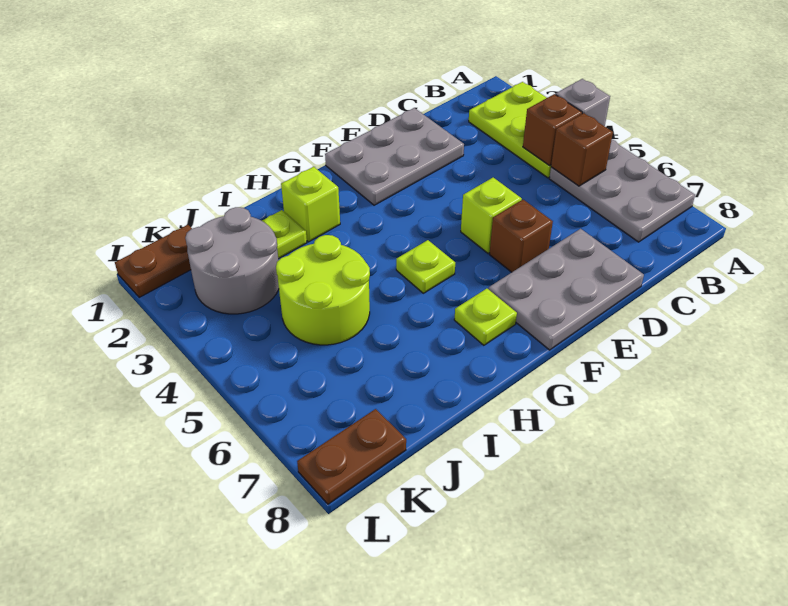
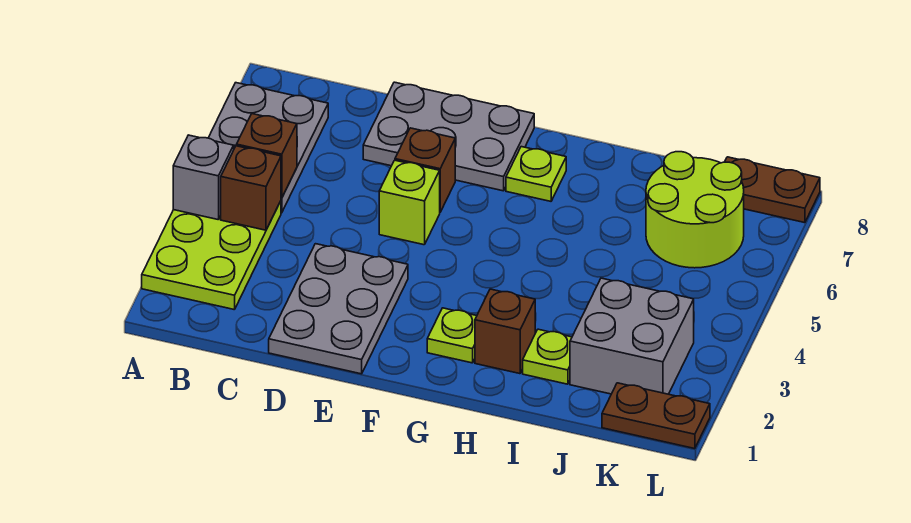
grey plate D1:F2 level 1 -> grey plate D1:E3 level 1
lime plate G5 level 1 -> lime plate G2 level 1
lime brick H2 level 1 -> brown brick H2 level 1
lime round brick I4:J5 level 1 -> lime round brick J6:K7 level 1
grey round brick J2:K3 level 1 -> grey brick J2:K3 level 1

